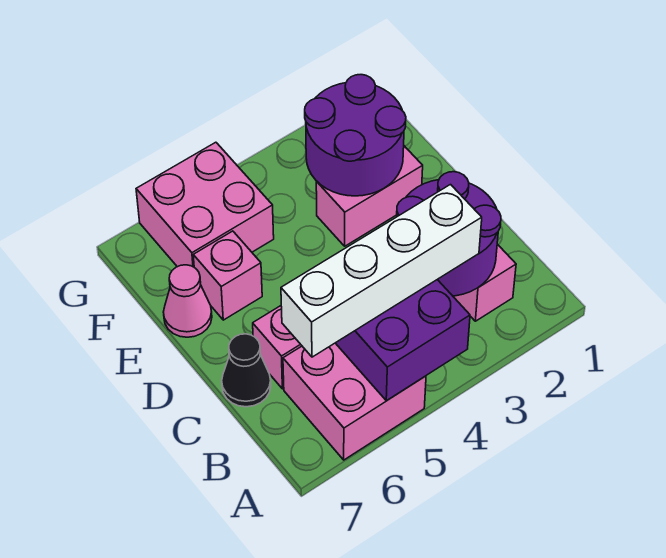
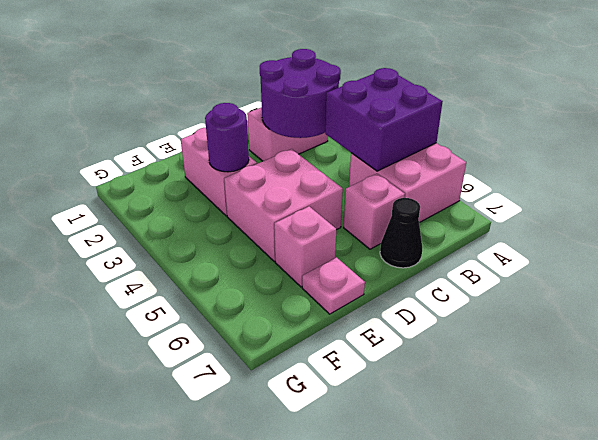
white brick B3:B6 level 3 -> none
purple round brick E2:F3 level 2 -> purple round brick E3 level 2
pink cone E7 level 1 -> pink plate E7 level 1
pink brick F5:G6 level 1 -> pink brick D4:E5 level 1

